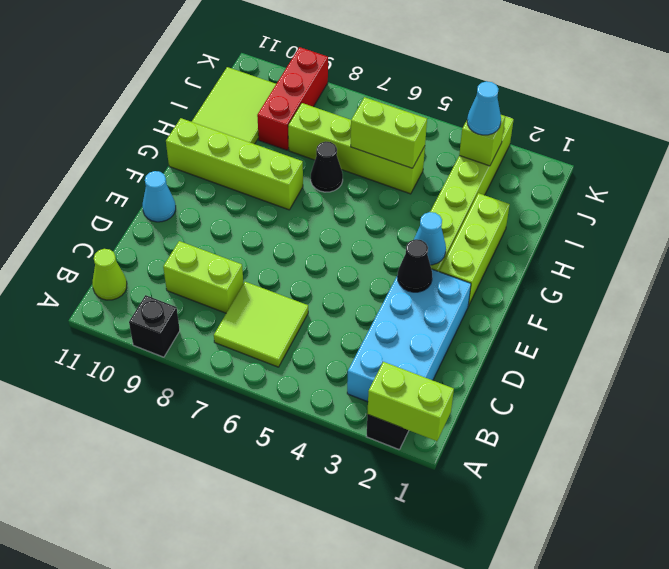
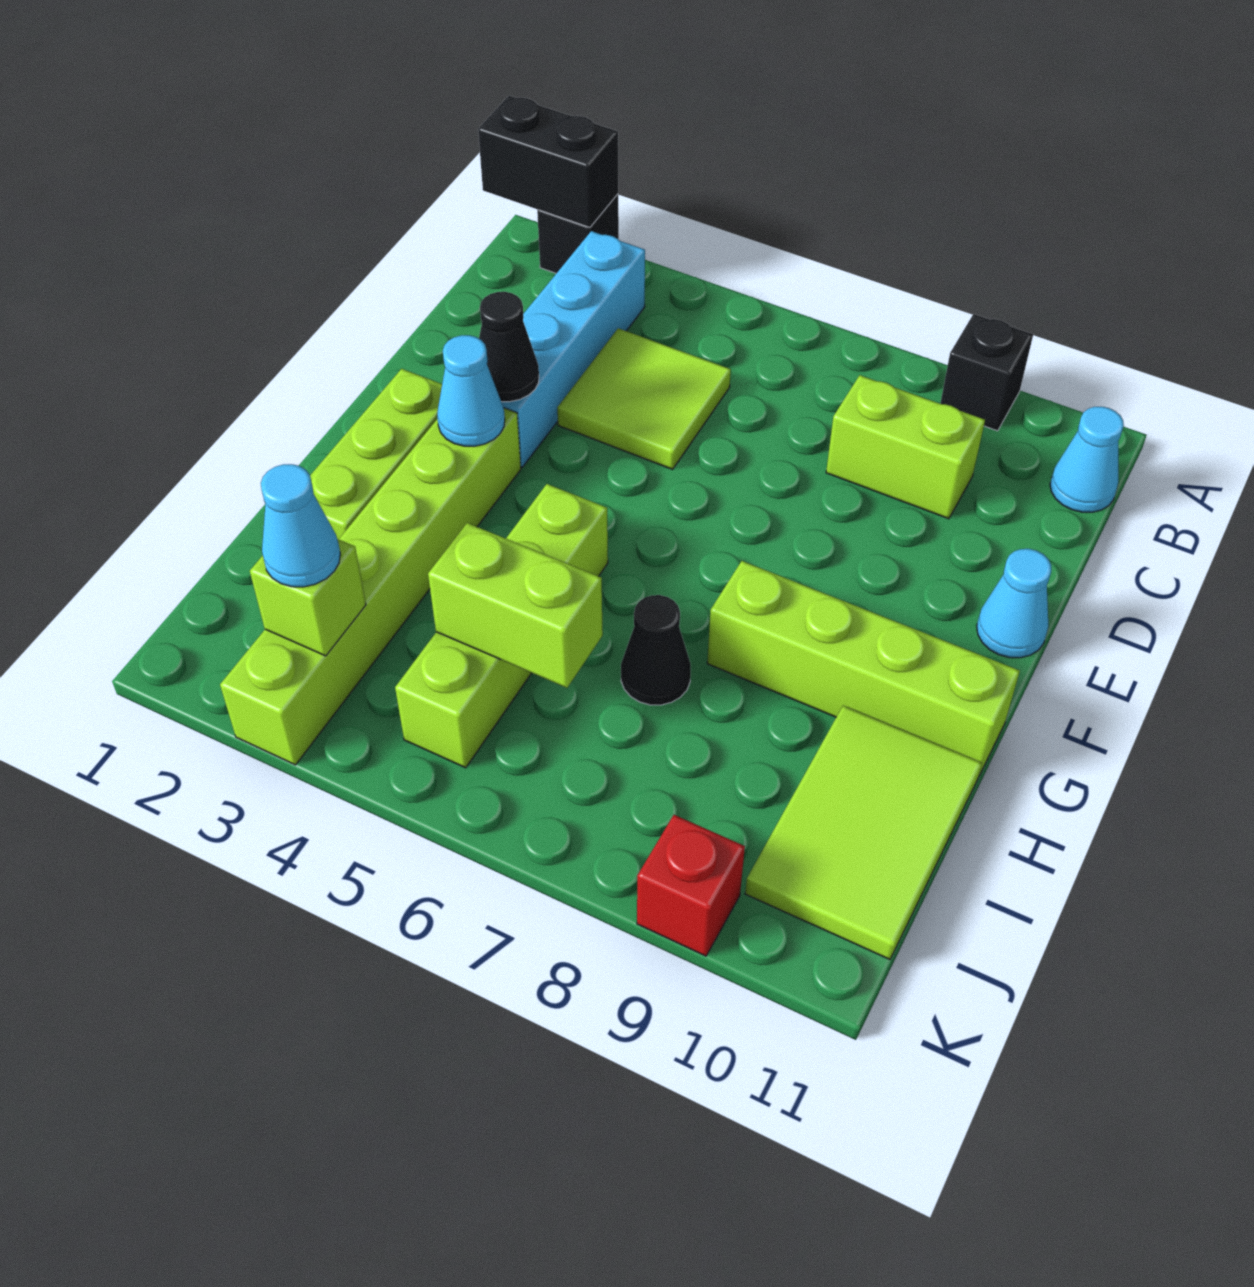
lime brick A1:A2 level 2 -> black brick A1:A2 level 2
cyan brick B2:E3 level 1 -> cyan brick B3:E3 level 1
lime tile B6:C7 level 1 -> lime tile C4:D5 level 1
lime cone B11 level 1 -> cyan cone B11 level 1
lime brick I5:I8 level 1 -> lime brick G5:J5 level 1
red brick I9:K9 level 1 -> red brick K9 level 1

